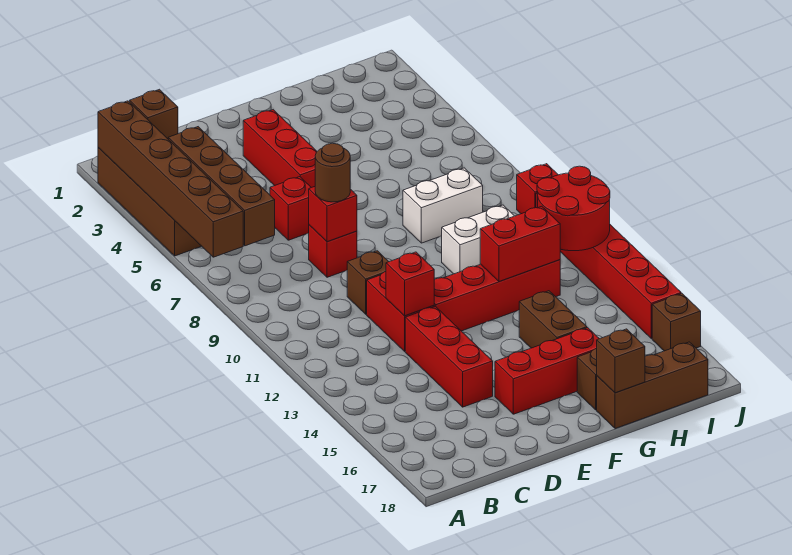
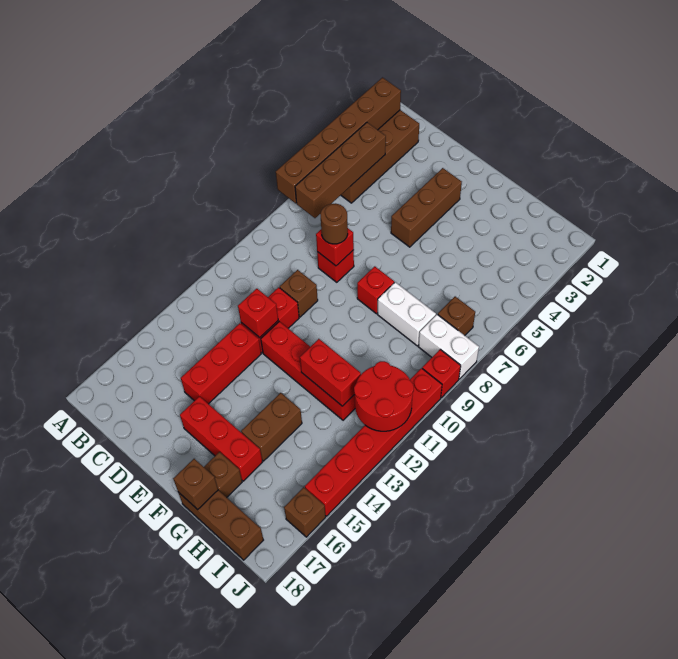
brown brick B2 level 2 -> brown brick I7 level 1
red brick D6 level 1 -> red brick F8 level 1
red brick E3:E5 level 1 -> brown brick E3:E5 level 1
white brick G10:H10 level 1 -> white brick I8:J8 level 1

